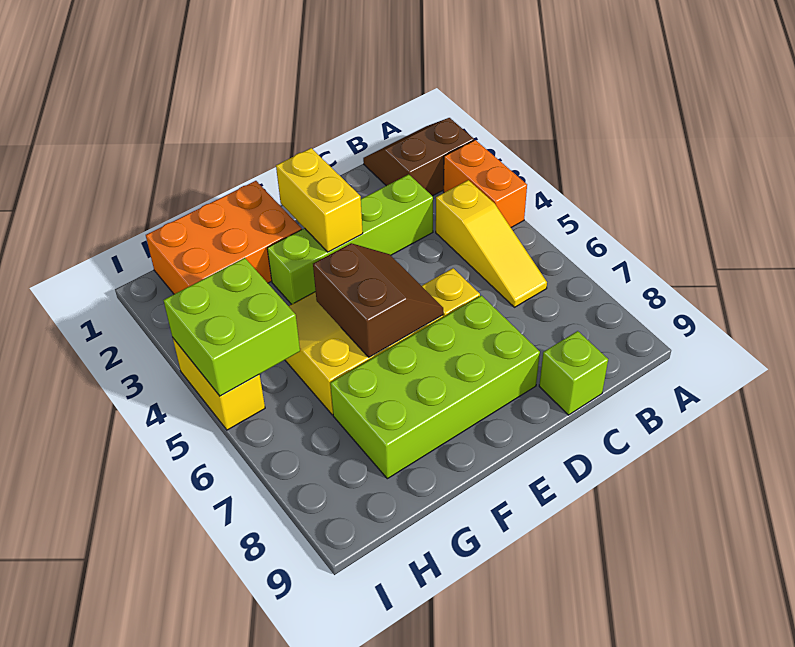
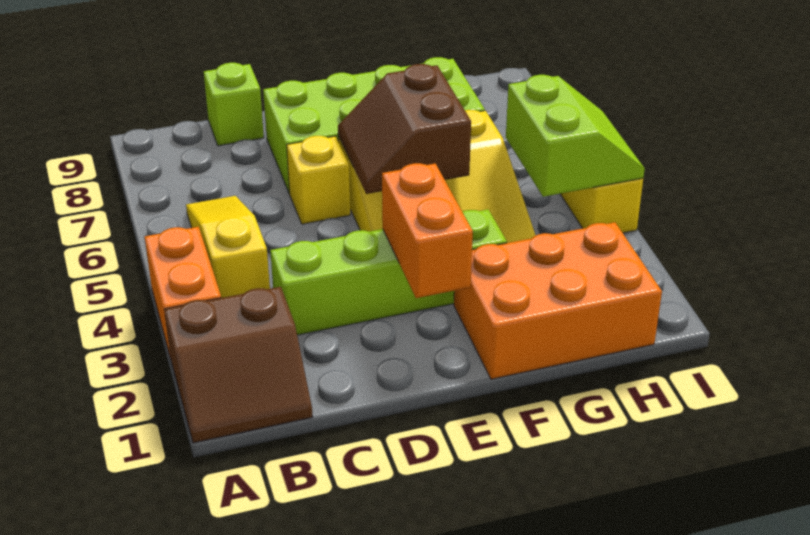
yellow brick E2:E3 level 2 -> orange brick E2:E3 level 2
lime brick H4:I5 level 2 -> lime slope H4:I5 level 2 top H

